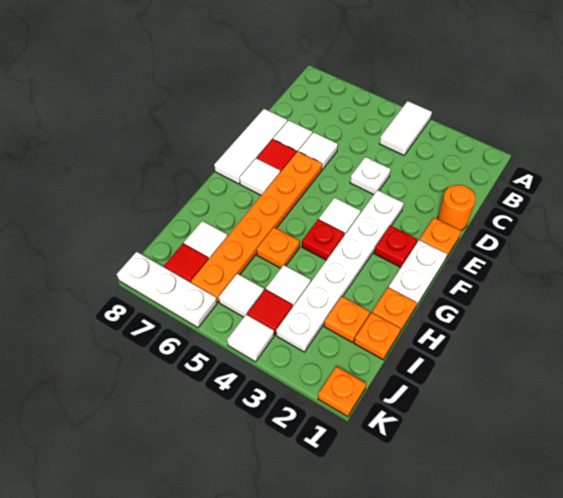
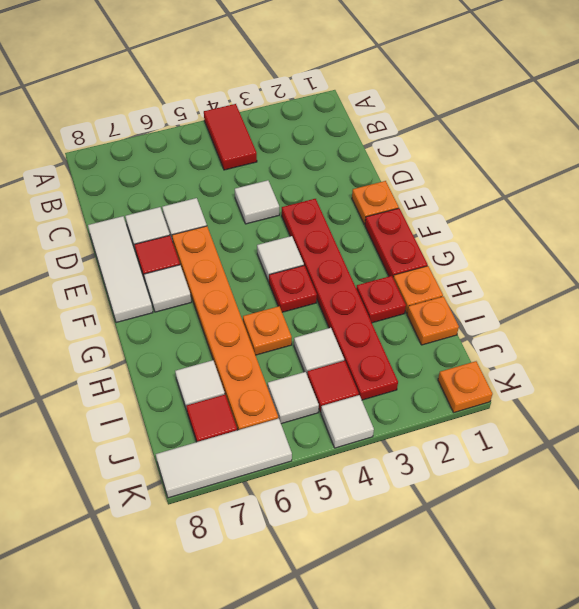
white tile A4:B4 level 1 -> red tile A4:B4 level 1
orange round brick D1 level 1 -> none
white plate D4 level 1 -> white tile D4 level 1
white plate E3:J3 level 1 -> red plate E3:J3 level 1
white plate F1:G1 level 1 -> red plate F1:G1 level 1
red plate F2 level 1 -> red plate H2 level 1
orange plate I2 level 1 -> none
white plate K6:K8 level 1 -> white tile K6:K8 level 1

